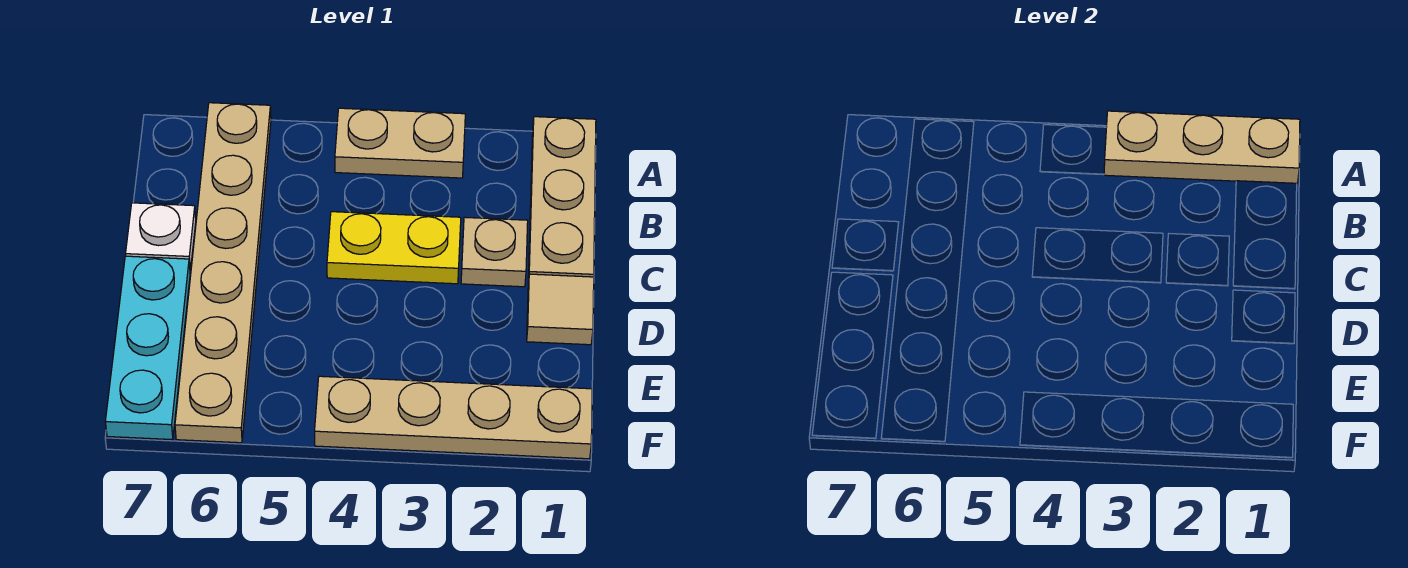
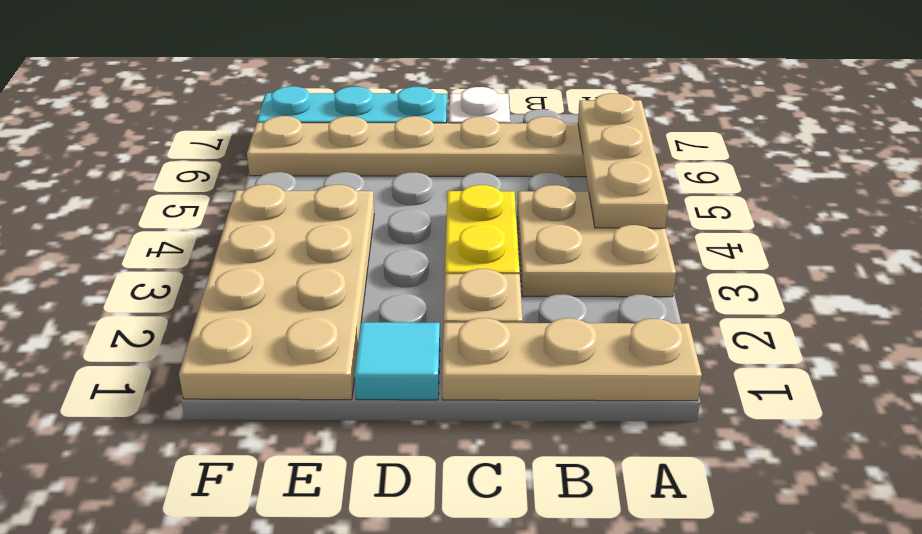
tan plate A1:A3 level 2 -> tan plate A4:A6 level 2
tan plate A3:A4 level 1 -> tan plate A3:B4 level 1
tan tile D1 level 1 -> cyan tile D1 level 1
tan plate F1:F4 level 1 -> tan plate E1:F4 level 1

